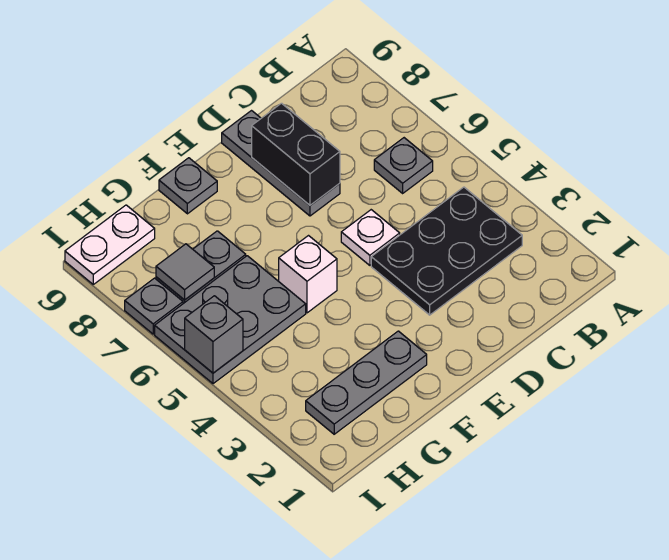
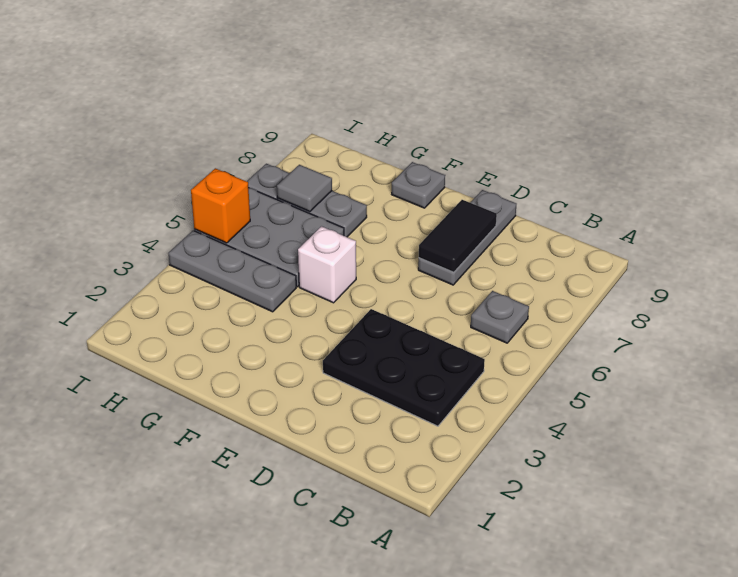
white plate D5 level 1 -> none
black brick D7:D8 level 2 -> black tile D7:D8 level 2
grey plate F2:H2 level 1 -> grey plate G4:I4 level 1
white plate H9:I9 level 1 -> none
grey brick I5 level 2 -> orange brick I5 level 2

